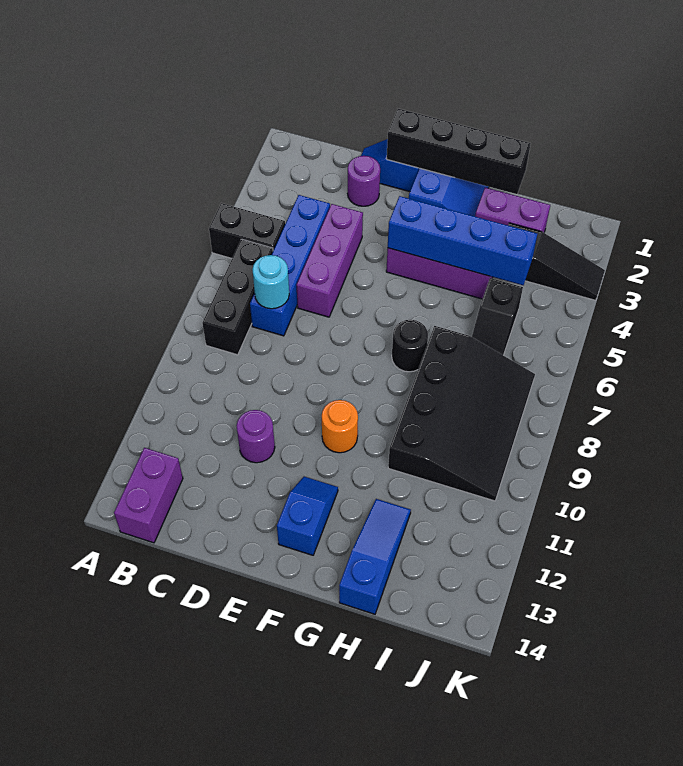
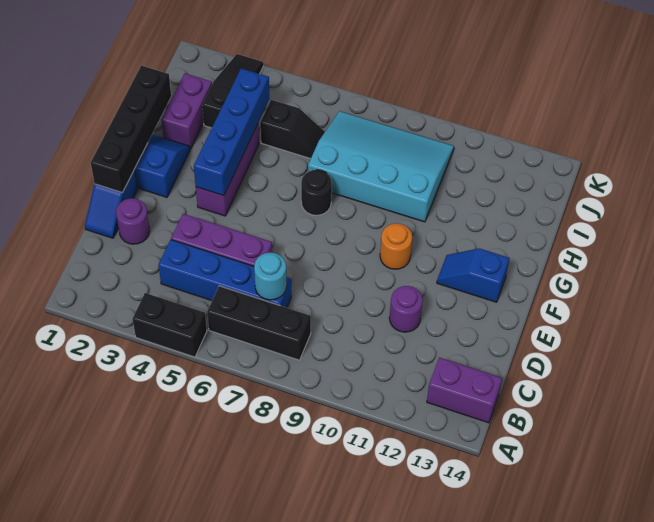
black brick A5:B5 level 1 -> black brick A4:A5 level 1
black slope H7:J10 level 1 top H -> cyan slope H7:J10 level 1 top H
blue slope H12:H14 level 1 top 14 -> none

